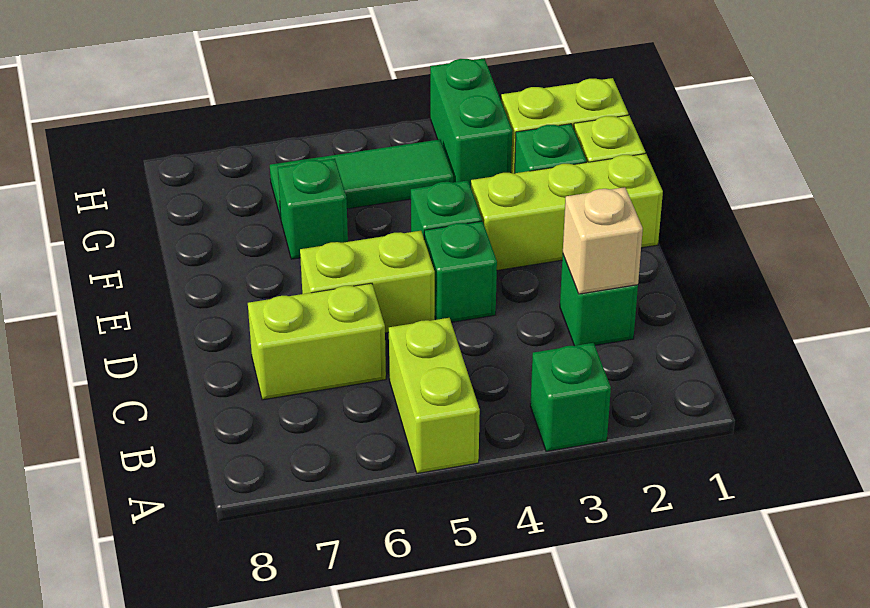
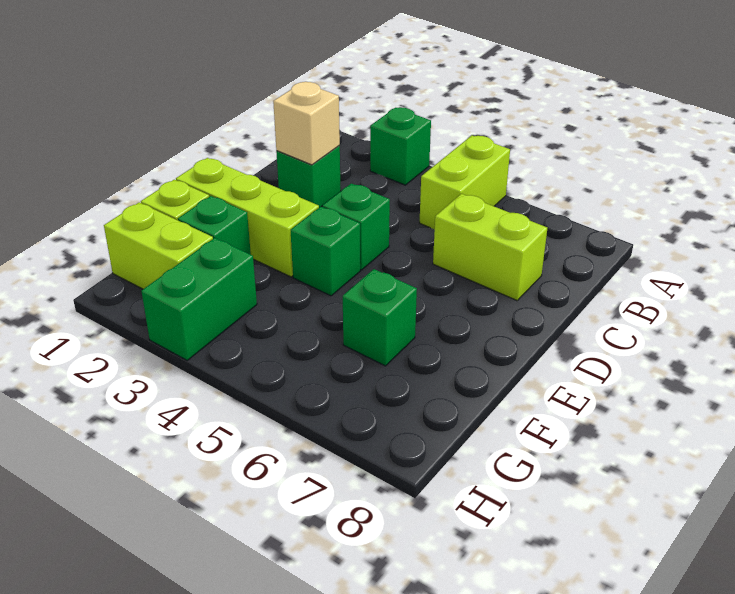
lime brick D5:D6 level 1 -> none
green tile G4:G6 level 1 -> none

